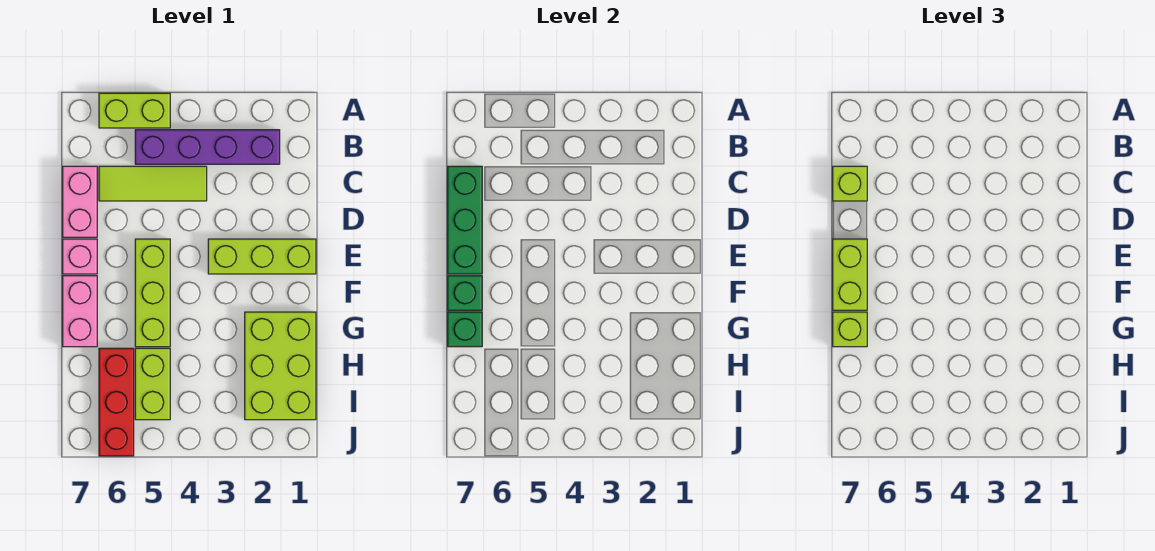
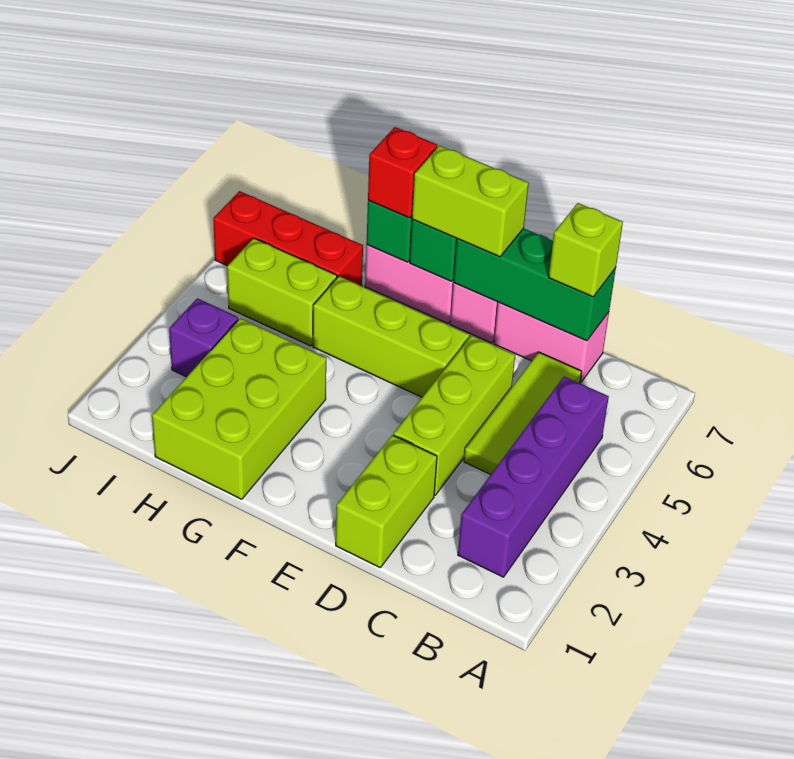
lime brick A5:A6 level 1 -> lime brick D1:D2 level 1
lime brick E1:E3 level 1 -> lime brick D3:D5 level 1
lime brick G1:I2 level 1 -> lime brick G1:H3 level 1
lime brick G7 level 3 -> red brick G7 level 3
none -> purple brick I3 level 1

